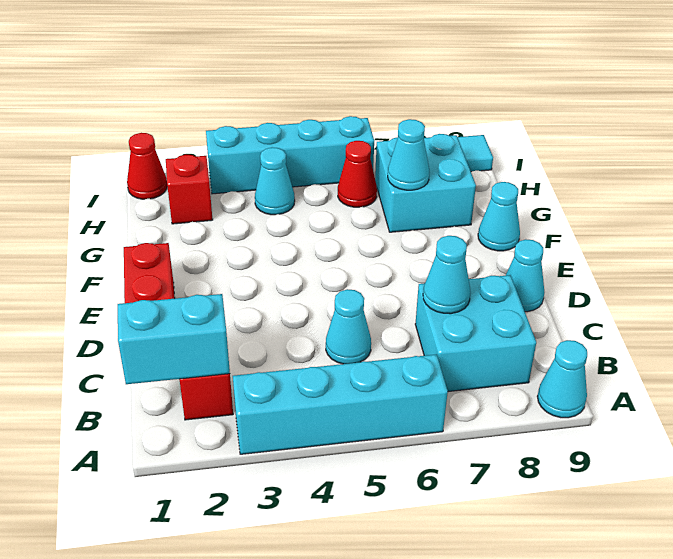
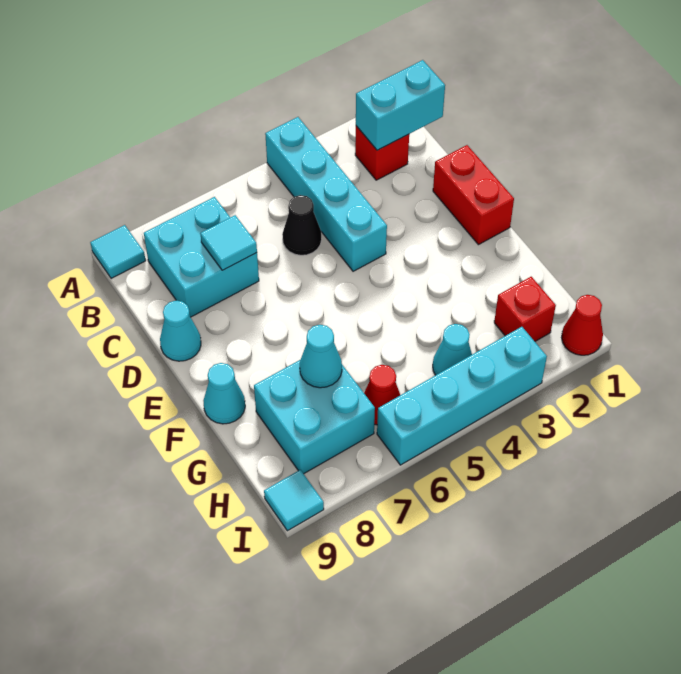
cyan brick A3:A6 level 1 -> cyan brick A4:D4 level 1
cyan cone A9 level 1 -> cyan tile A9 level 1
cyan cone C5 level 1 -> black cone C5 level 1
cyan cone C7 level 2 -> cyan tile C7 level 2

